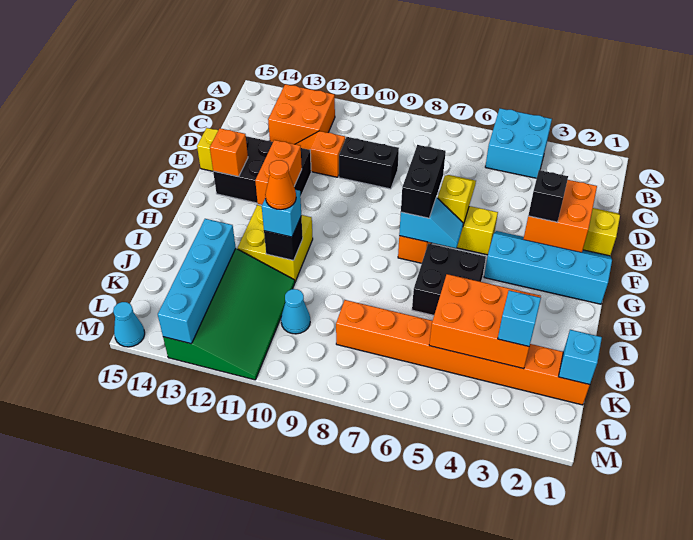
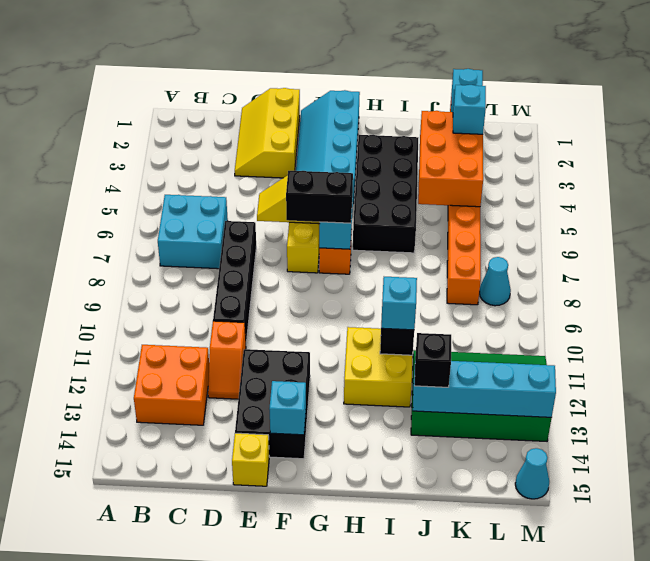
cyan brick A4:B5 level 1 -> cyan brick B6:C7 level 1
black brick D9:D10 level 1 -> black brick D7:D10 level 1
orange brick E2:F3 level 2 -> none
black brick F3 level 3 -> black brick J13 level 3
orange brick F12:G12 level 2 -> none
orange brick F14 level 2 -> cyan brick F14 level 2
black brick H5:I6 level 1 -> black brick H3:I6 level 1
orange cone I11 level 4 -> none
cyan cone K10 level 1 -> cyan cone L8 level 1

